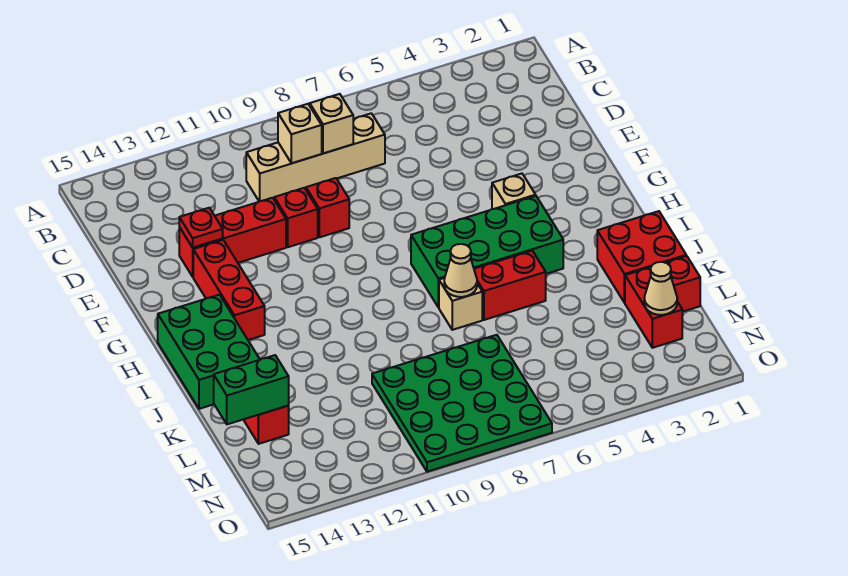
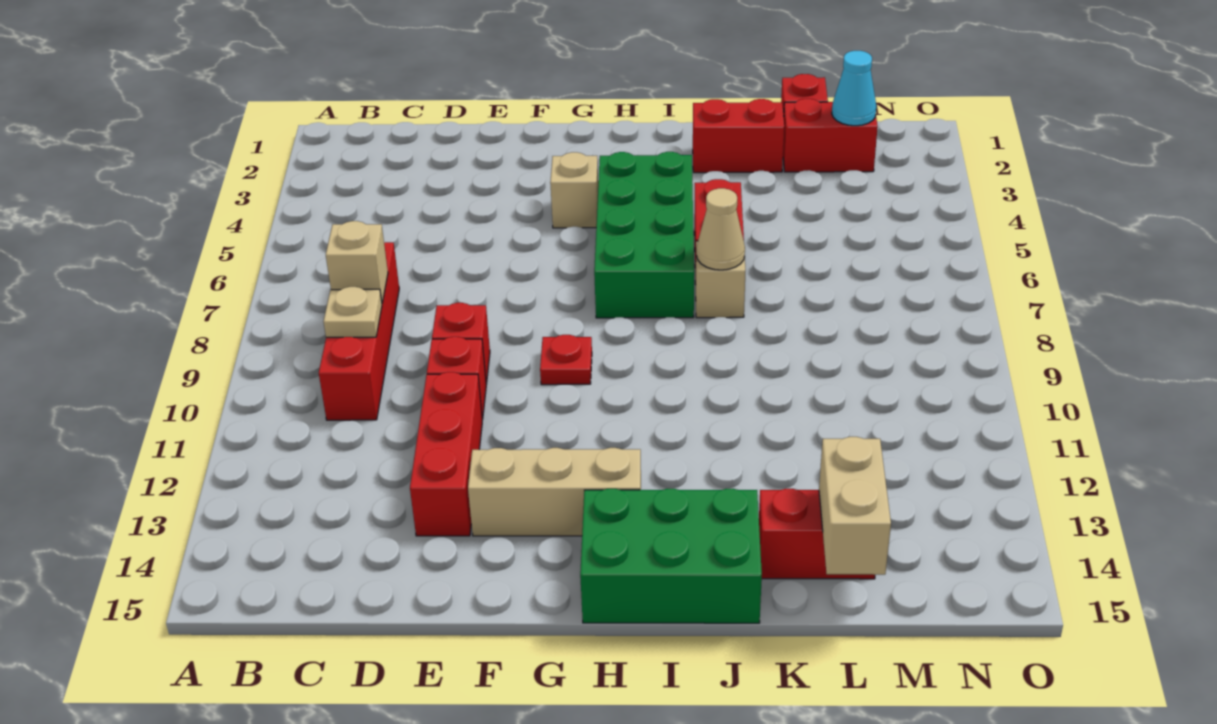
tan brick C7:C10 level 1 -> red brick C7:C10 level 1
tan brick C9 level 2 -> tan plate C9 level 2
red plate E13 level 2 -> red plate G9 level 1
red brick F13:H13 level 1 -> tan brick F13:H13 level 1
red brick J1:K2 level 1 -> red brick J2:K2 level 1
green plate L7:O10 level 1 -> none
green brick L14:L15 level 2 -> tan brick L14:L15 level 2
tan cone M2 level 2 -> cyan cone M2 level 2

